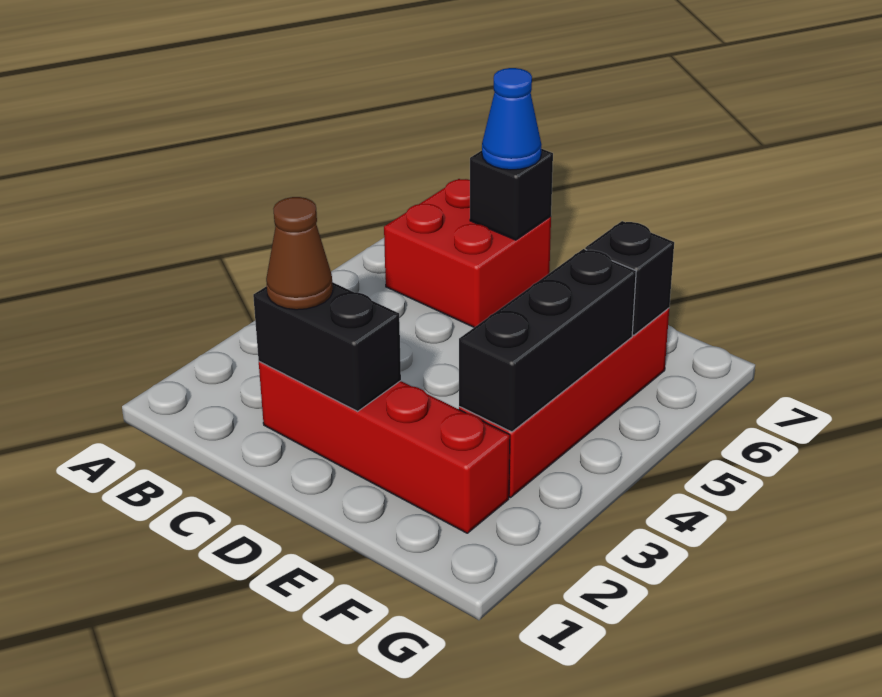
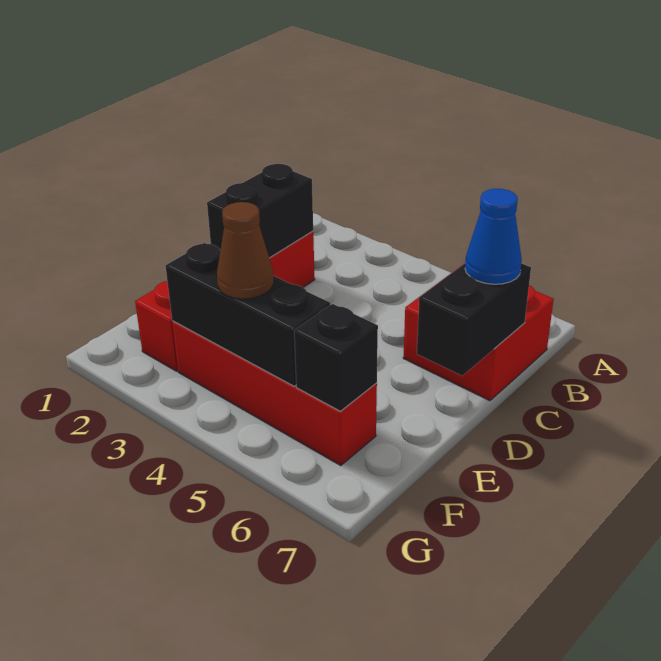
brown cone C2 level 3 -> brown cone F4 level 3
black brick C7 level 2 -> black brick C7:D7 level 2

